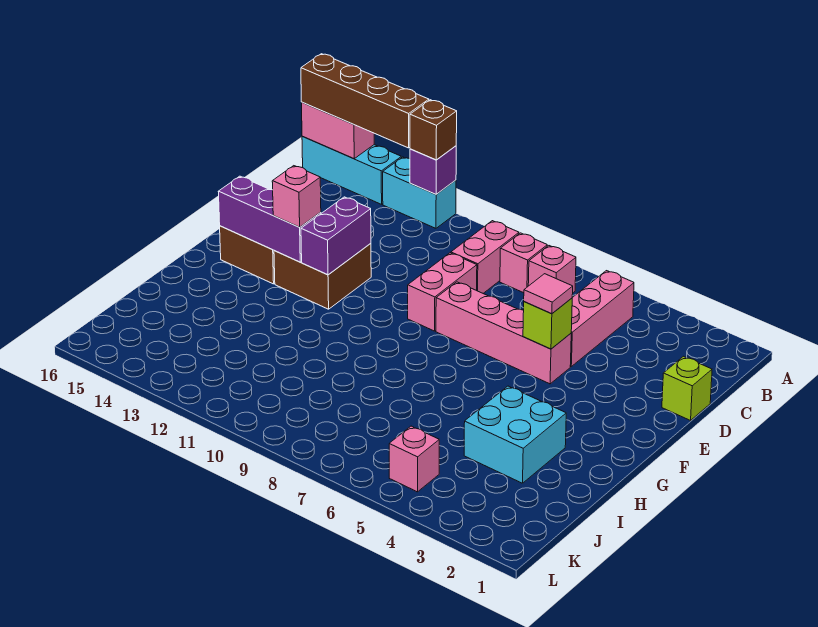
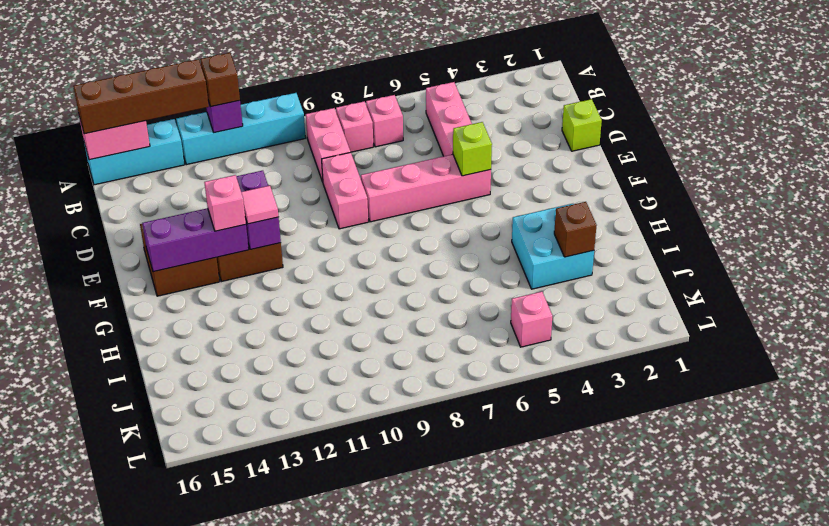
cyan brick A12:A13 level 1 -> cyan brick A10:A13 level 1
pink tile E5 level 3 -> pink tile F12 level 3
none -> brown brick I3 level 2

